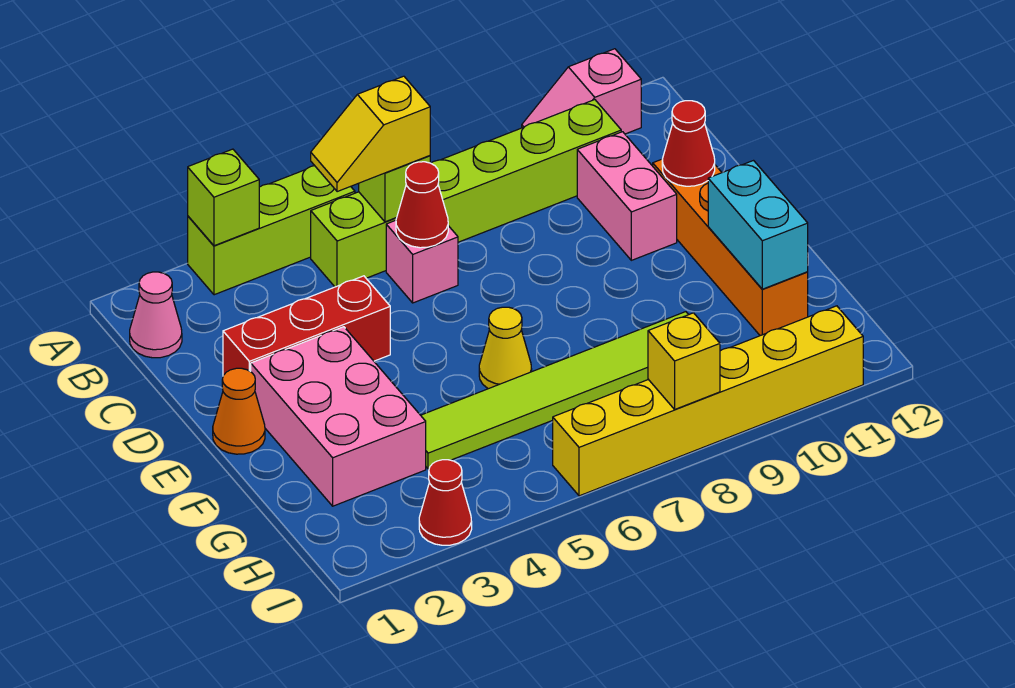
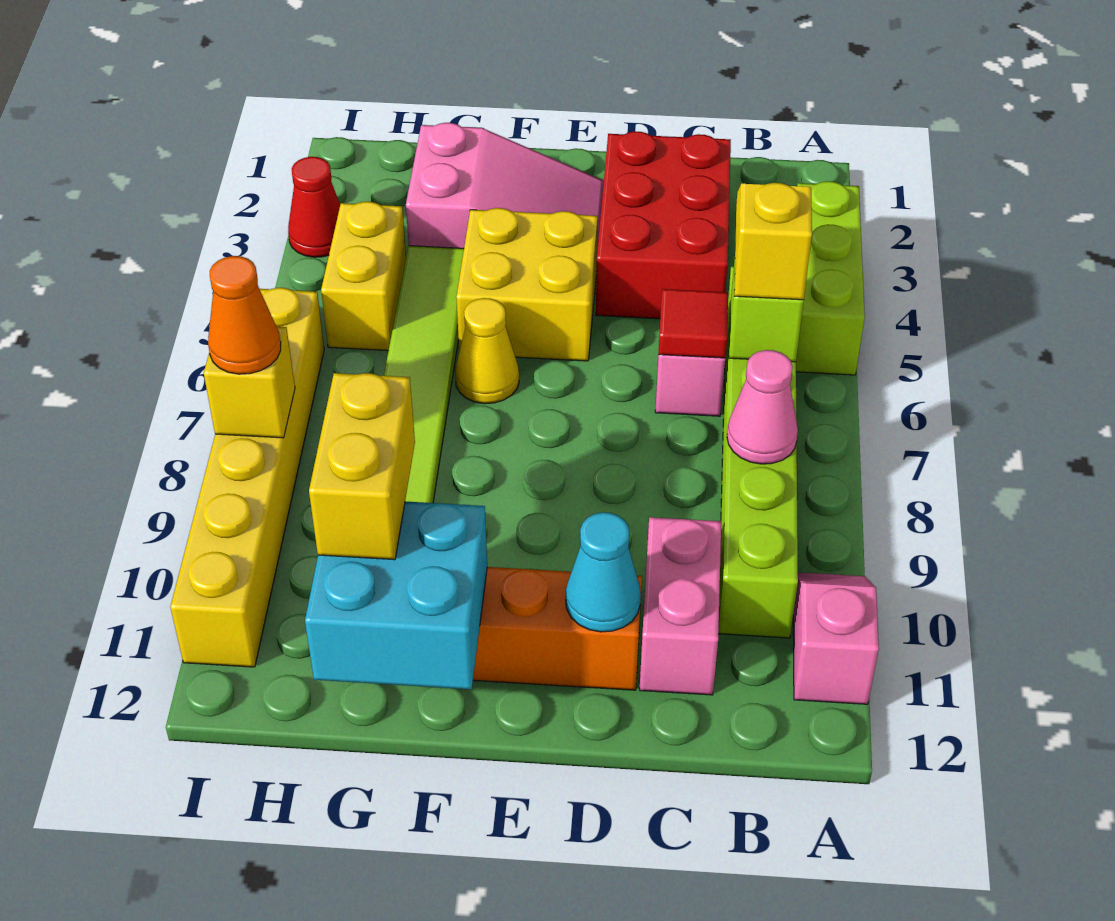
lime brick A3 level 2 -> none
pink cone B1 level 1 -> pink cone B8 level 2
red cone C6 level 2 -> red tile C6 level 2
pink brick C10:D10 level 1 -> pink brick C10:C11 level 1
red brick D2:D4 level 1 -> red brick C2:D4 level 1
red cone D11 level 2 -> cyan cone D11 level 2
orange cone E1 level 1 -> orange cone I8 level 3
pink brick E2:G3 level 1 -> pink slope E2:G3 level 1 top G
none -> yellow brick E4:F5 level 1
cyan brick F11:G11 level 2 -> cyan brick F11:G12 level 2
none -> yellow brick G10:G11 level 3
none -> yellow brick H4:H5 level 1

